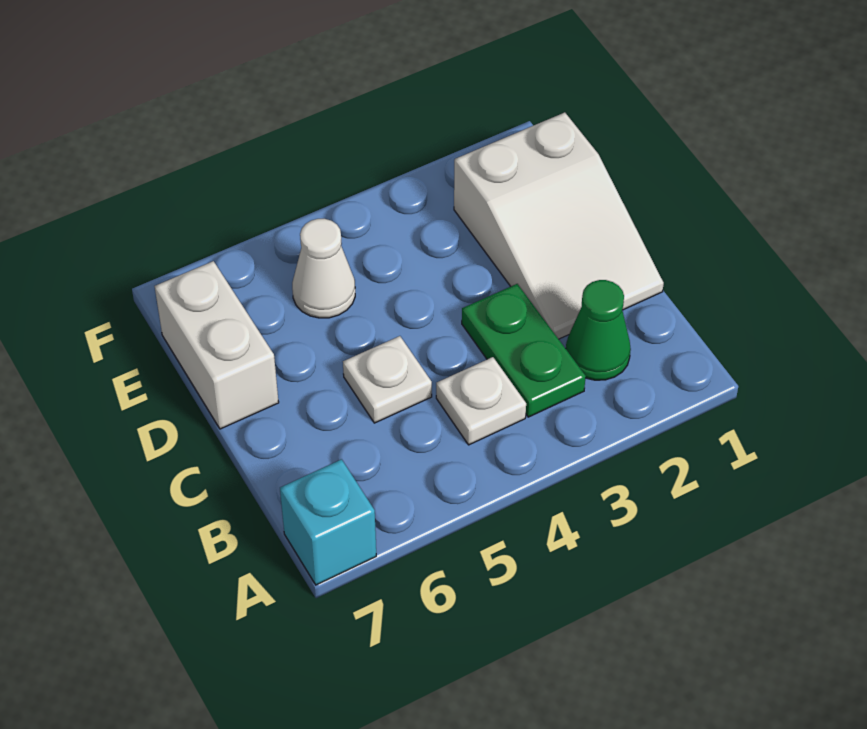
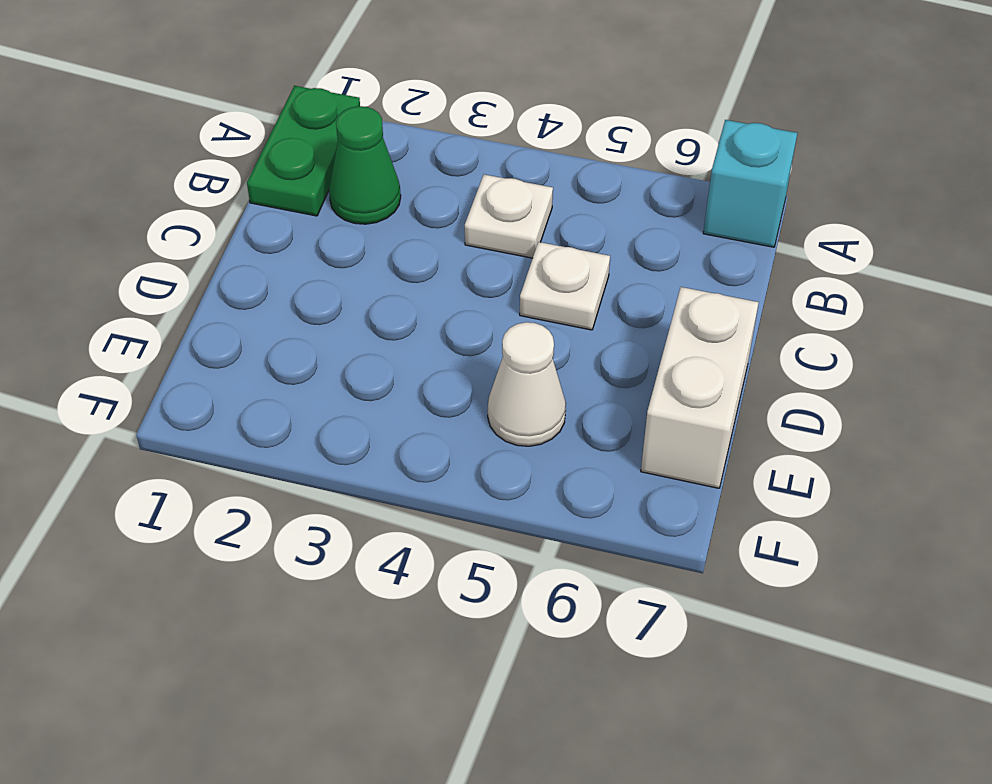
green plate B3:C3 level 1 -> green plate A1:B1 level 1
white slope C1:E2 level 1 top E -> none

